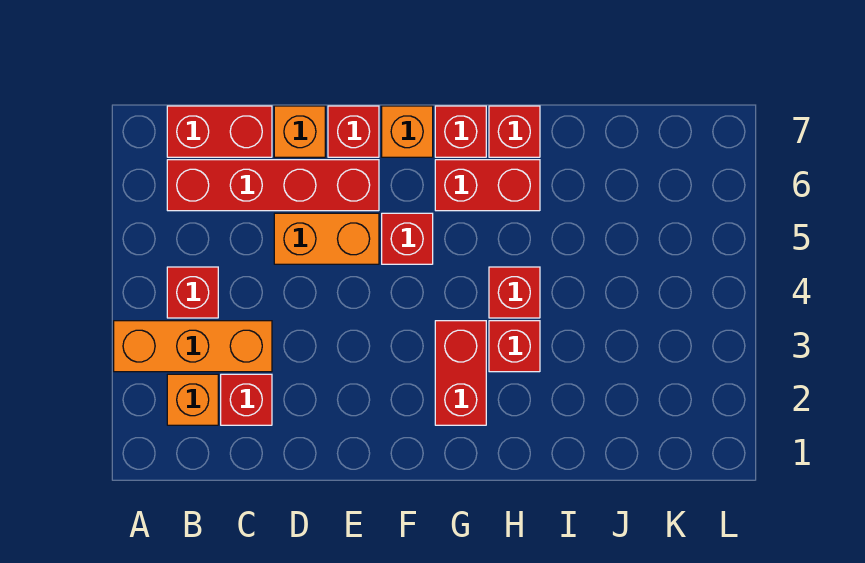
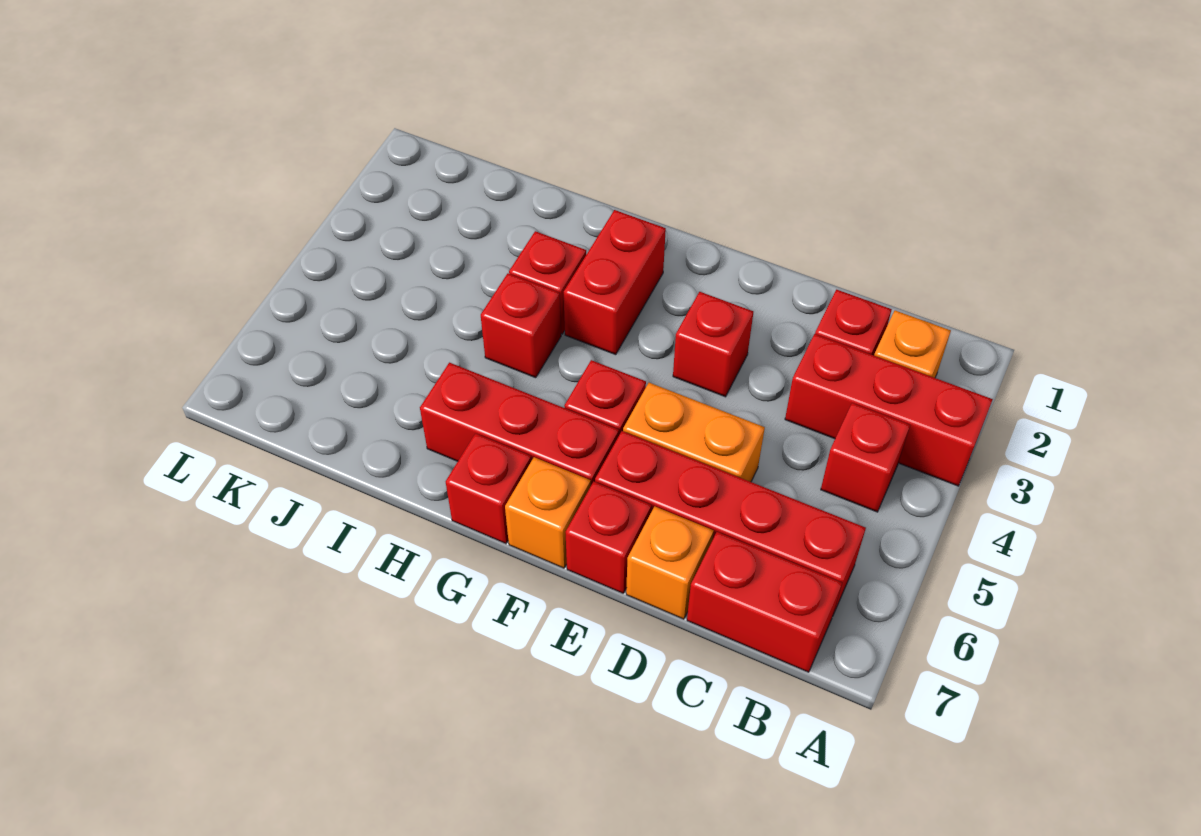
orange brick A3:C3 level 1 -> red brick A3:C3 level 1
red brick G6:H6 level 1 -> red brick F6:H6 level 1
red brick H7 level 1 -> red brick E3 level 1

